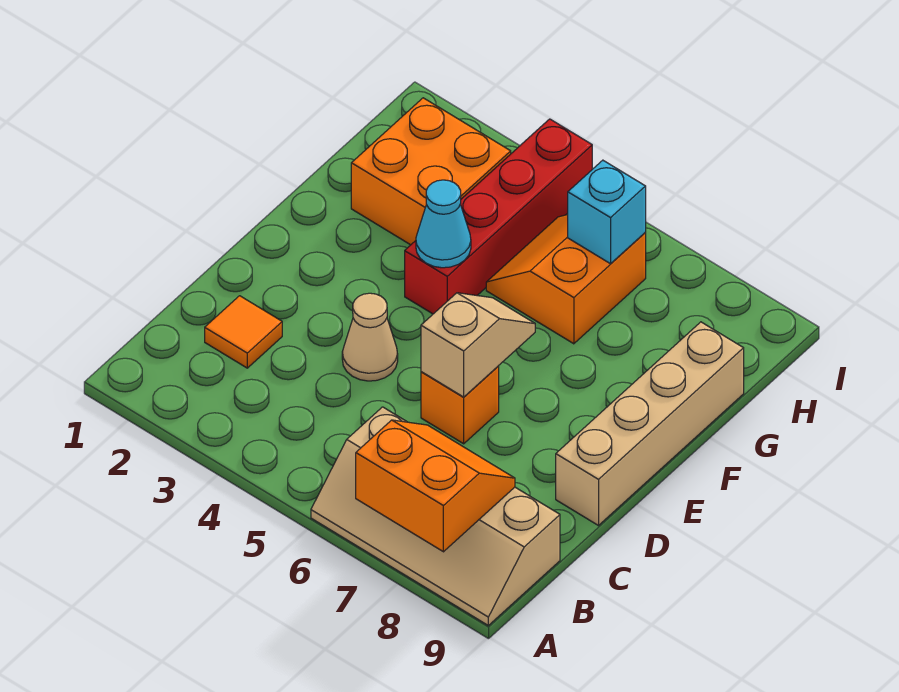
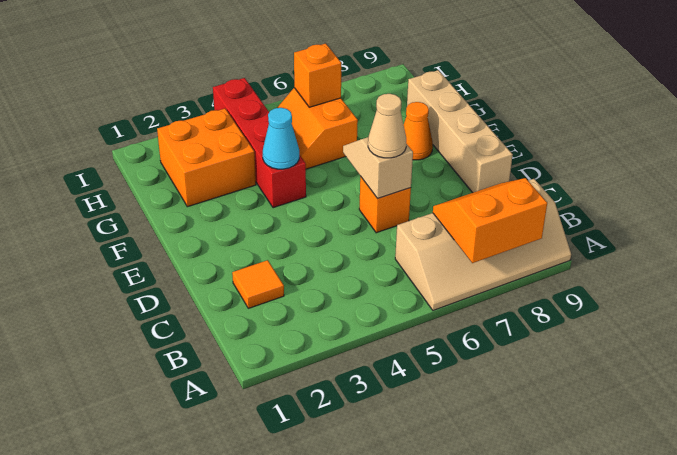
tan cone D4 level 1 -> tan cone D6 level 3
none -> orange cone F8 level 1
cyan brick H6 level 2 -> orange brick H6 level 2

